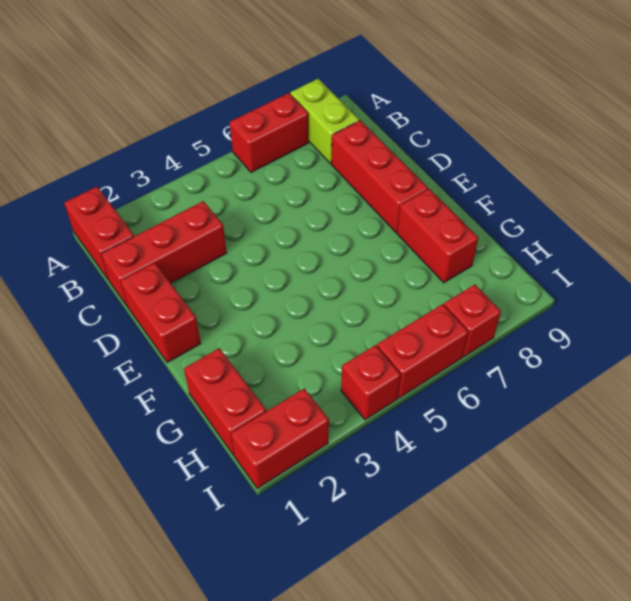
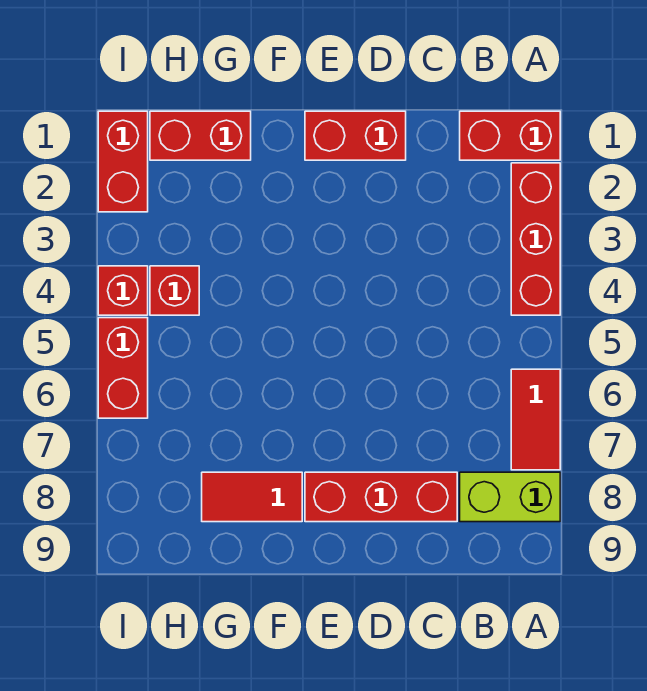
red brick A6:A7 level 1 -> red tile A6:A7 level 1
red brick C1:C3 level 1 -> red brick A2:A4 level 1
red brick F8:G8 level 1 -> red tile F8:G8 level 1
red brick I7 level 1 -> red brick H4 level 1

